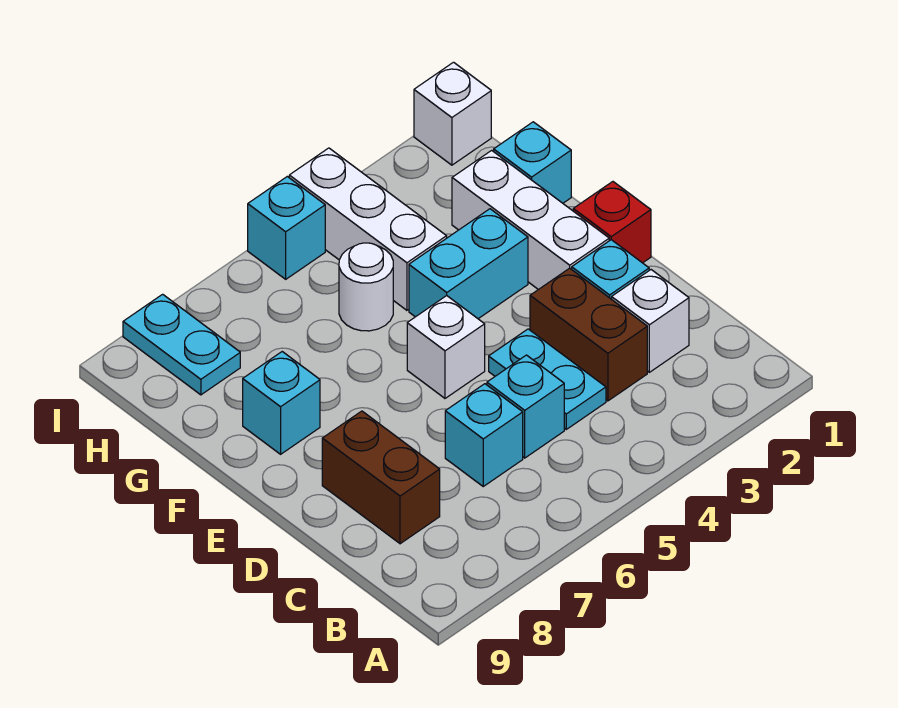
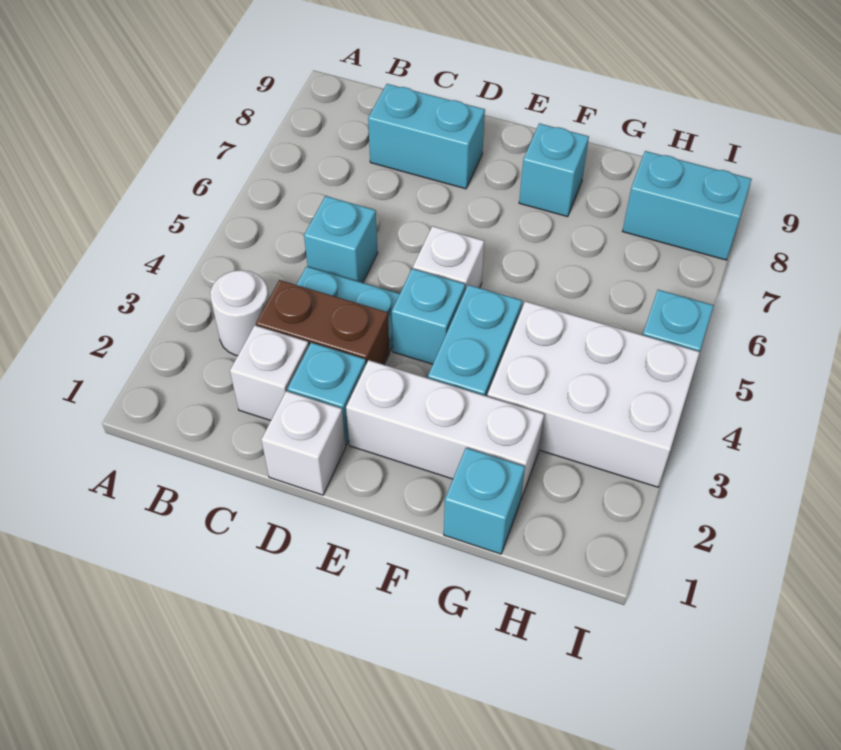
cyan brick C6 level 1 -> cyan brick E4 level 1
brown brick C8:D8 level 1 -> cyan brick C8:D8 level 1
red brick E1 level 1 -> none
white brick G4:I4 level 1 -> white brick G3:I4 level 1
white round brick G5 level 1 -> white round brick B3 level 1
cyan plate H8:I8 level 1 -> cyan brick H8:I8 level 1
white brick I1 level 1 -> white brick D1 level 1

